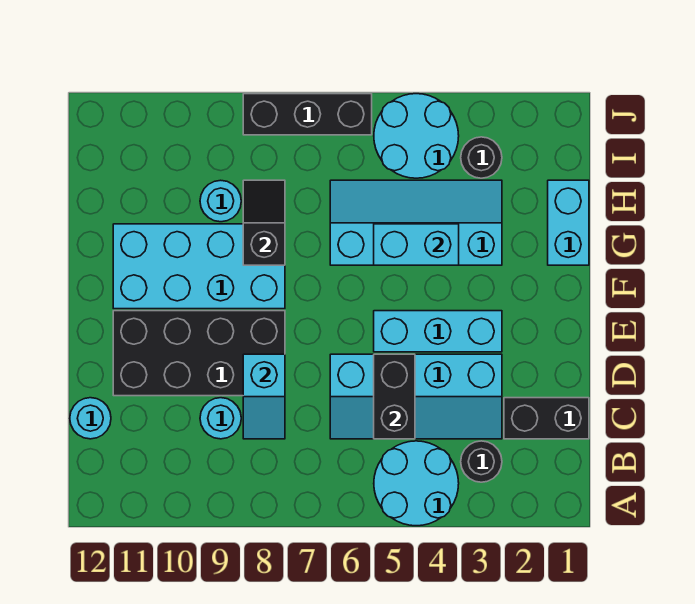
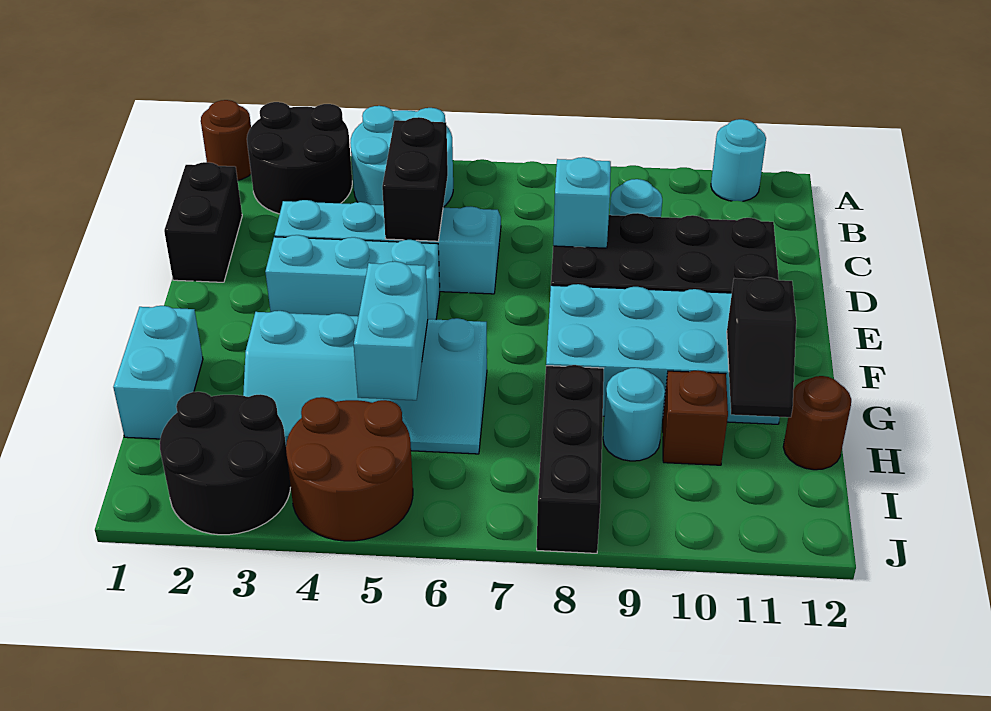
none -> brown round brick A1 level 1
black round brick B3 level 1 -> black round brick A2:B3 level 1
black brick C1:C2 level 1 -> black brick C1:D1 level 1
cyan round brick C12 level 1 -> cyan round brick A11 level 1
cyan brick G4:G5 level 2 -> cyan brick G5:H5 level 2
black slope G8:H8 level 2 top G -> black slope G11:H11 level 2 top G
none -> brown brick H10 level 1
none -> brown round brick H12 level 1
black round brick I3 level 1 -> black round brick I2:J3 level 1
cyan round brick I4:J5 level 1 -> brown round brick I4:J5 level 1
black brick J6:J8 level 1 -> black brick H8:J8 level 1

